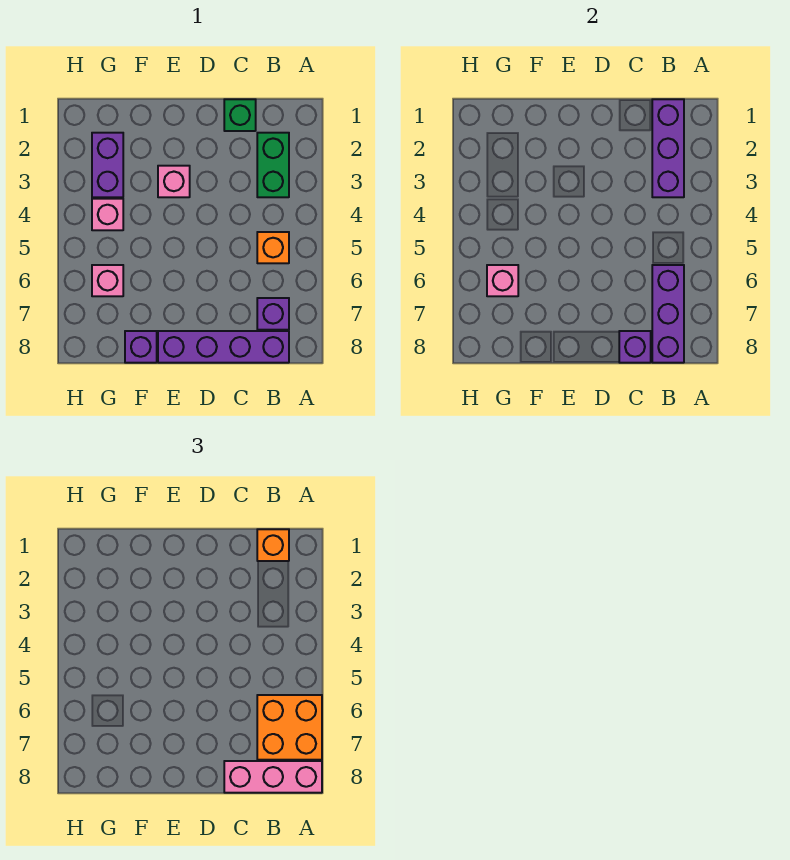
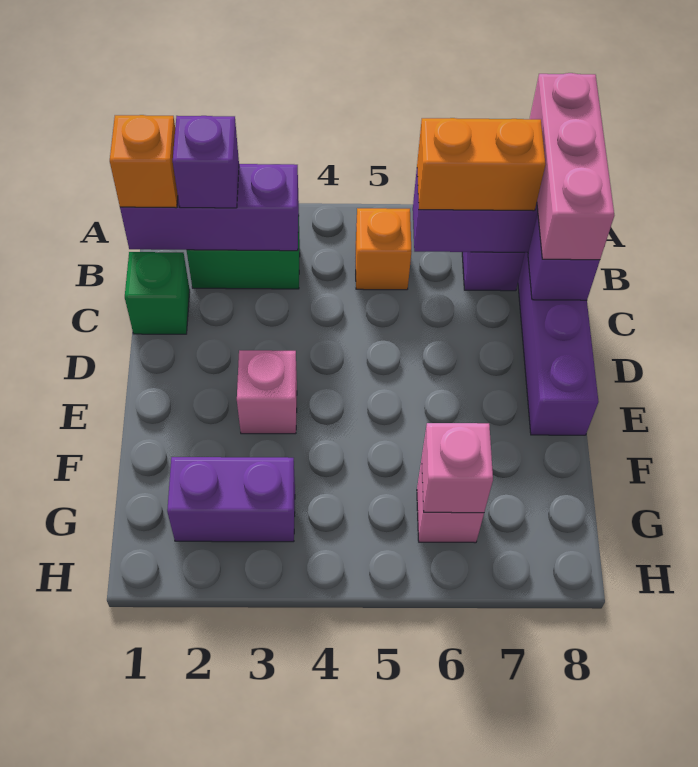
orange brick A6:B7 level 3 -> orange brick B6:B7 level 3
purple brick F8 level 1 -> purple brick B2 level 3
pink brick G4 level 1 -> none

